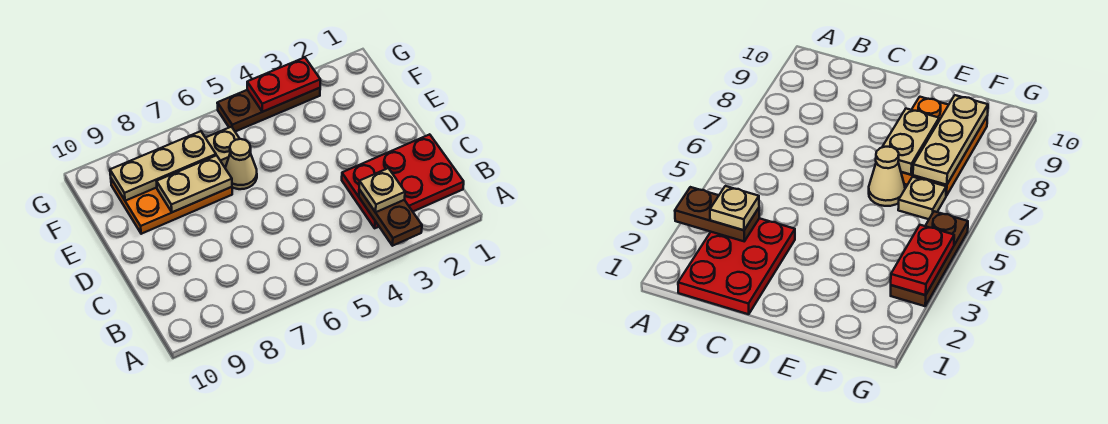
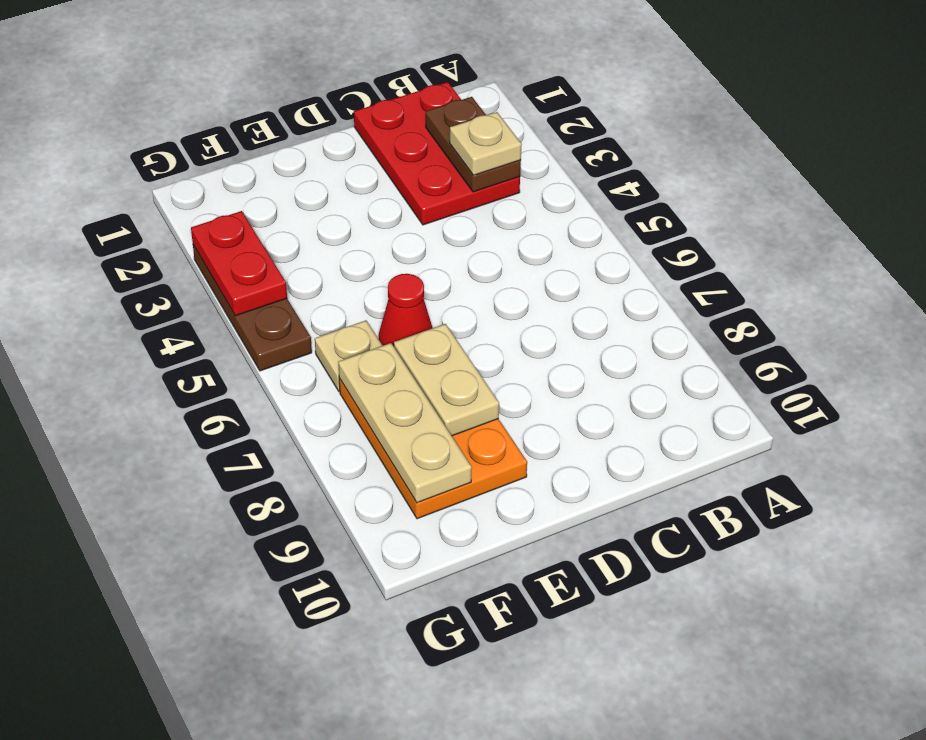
brown plate A3:B3 level 2 -> brown plate B2:B3 level 2
tan cone E6 level 1 -> red cone E6 level 1

